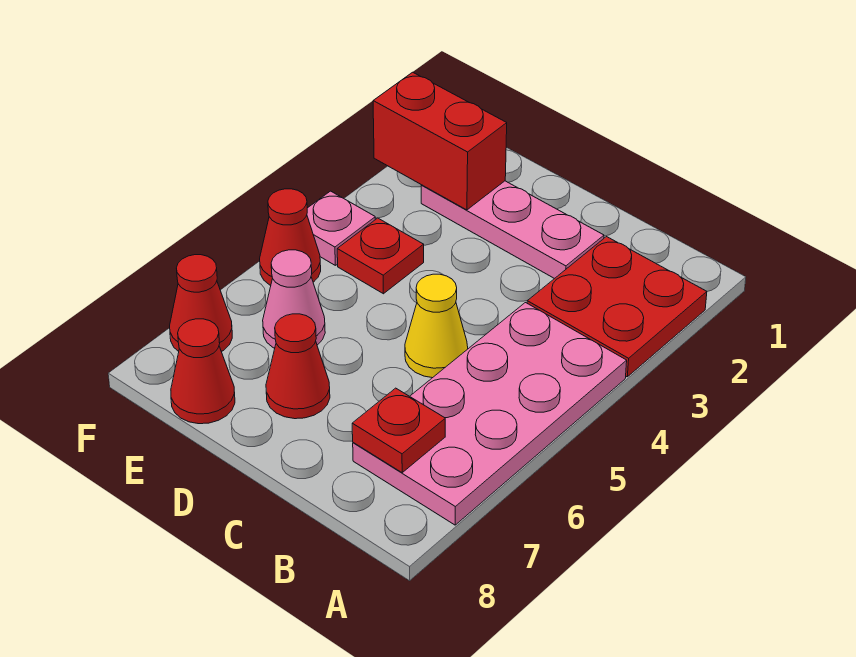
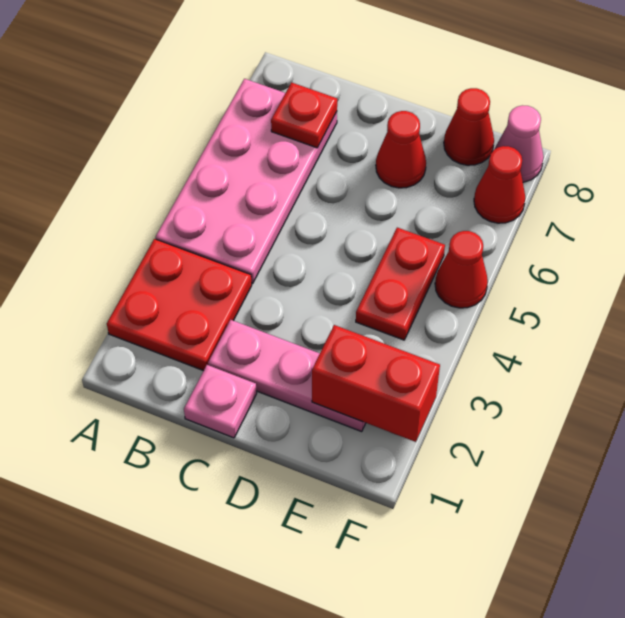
yellow cone C5 level 1 -> none
red plate E4 level 1 -> red plate E4:E5 level 1
pink cone E6 level 1 -> pink cone F8 level 1
pink plate F4 level 1 -> pink plate C1 level 1

